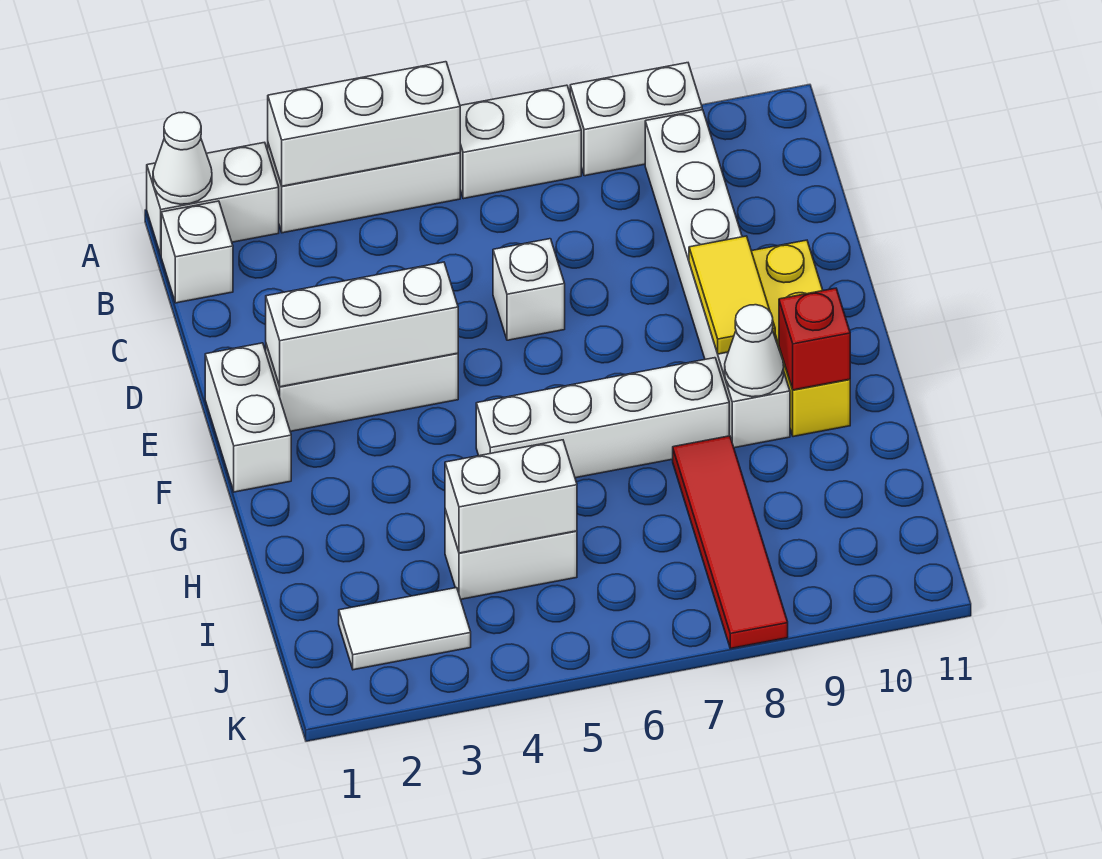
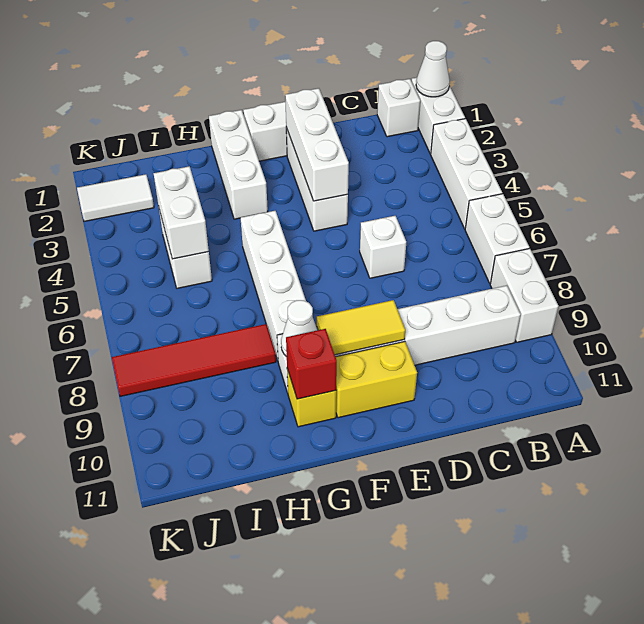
white brick A3:A5 level 2 -> white brick G1:G3 level 1
white tile J2:J3 level 1 -> white tile J2:K2 level 1

